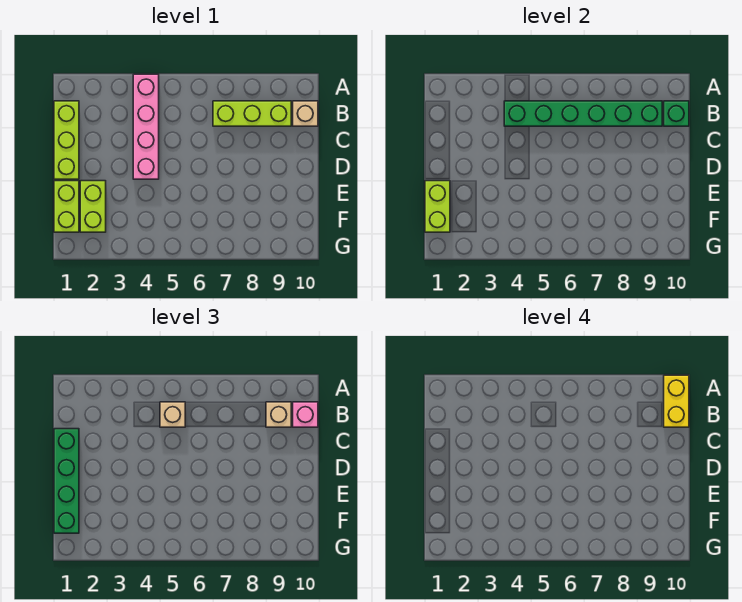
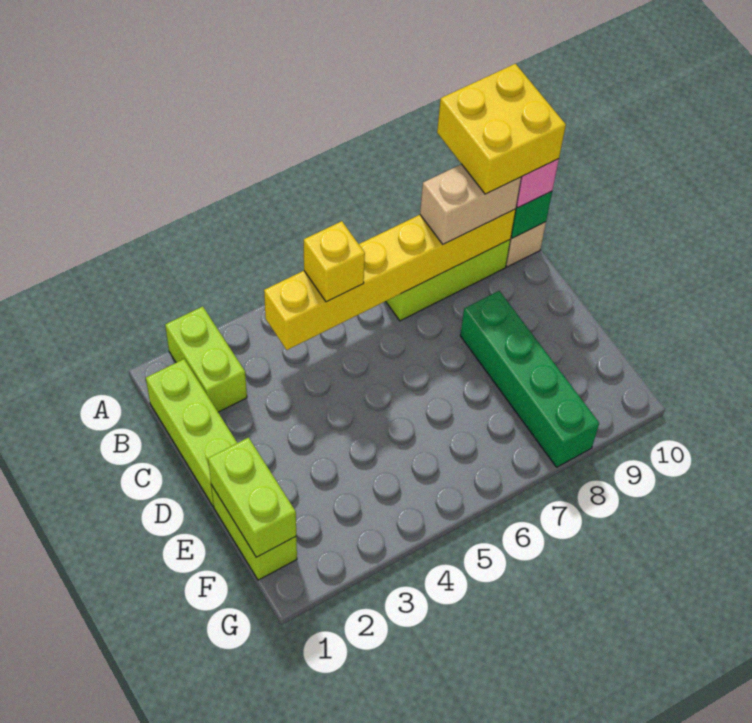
pink brick A4:D4 level 1 -> none
yellow brick A10:B10 level 4 -> yellow brick A9:B10 level 4
green brick B4:B9 level 2 -> yellow brick B4:B9 level 2
tan brick B5 level 3 -> yellow brick B5 level 3
tan brick B9 level 3 -> tan brick B8:B9 level 3
green brick C1:F1 level 3 -> green brick D8:G8 level 1
lime brick E2:F2 level 1 -> lime brick A2:B2 level 1

